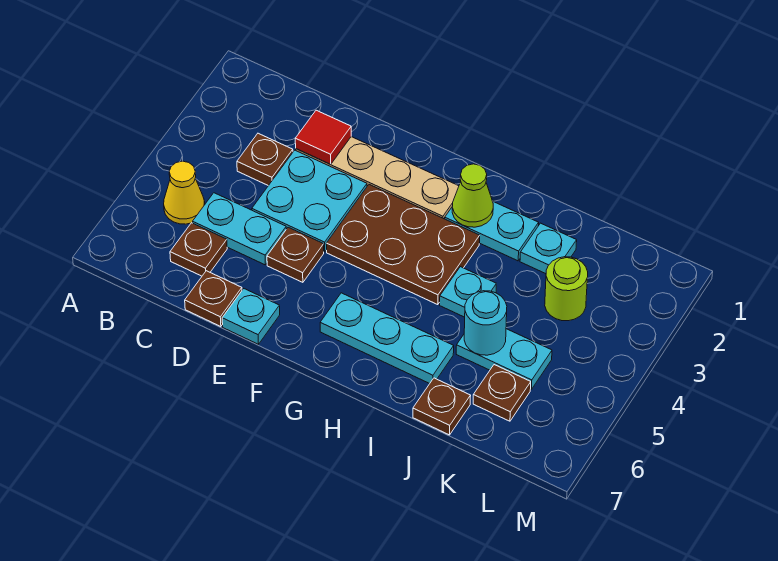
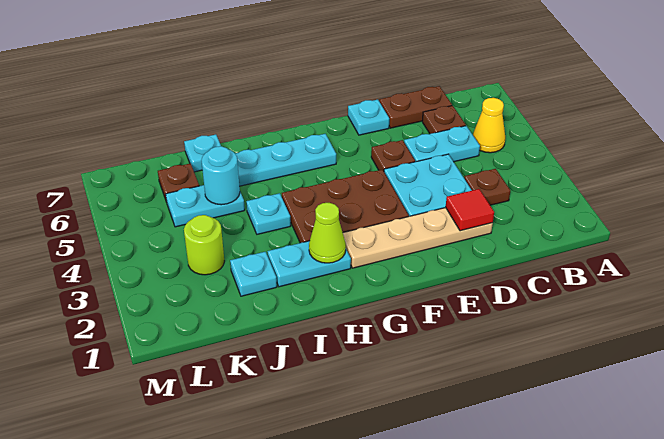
brown plate D7 level 1 -> brown plate C7:D7 level 1
brown plate J7 level 1 -> cyan plate J7 level 1

